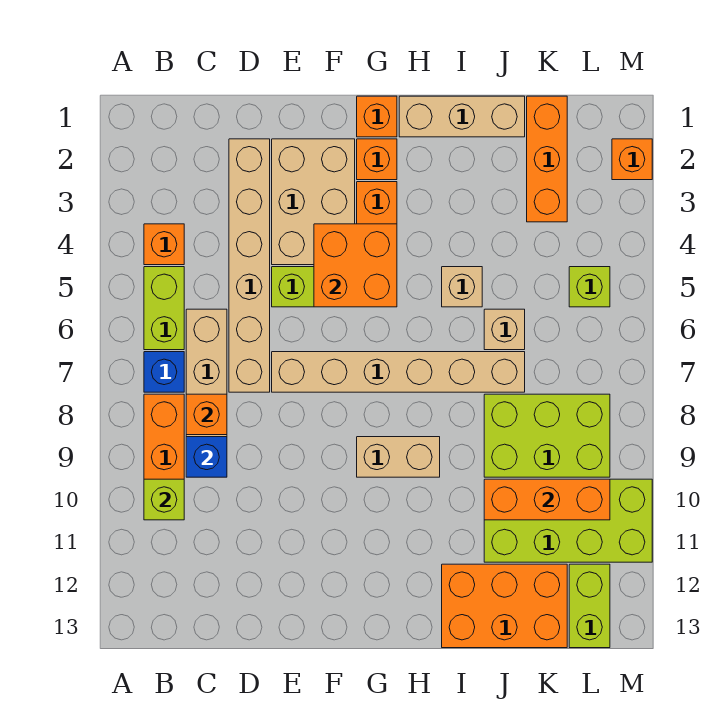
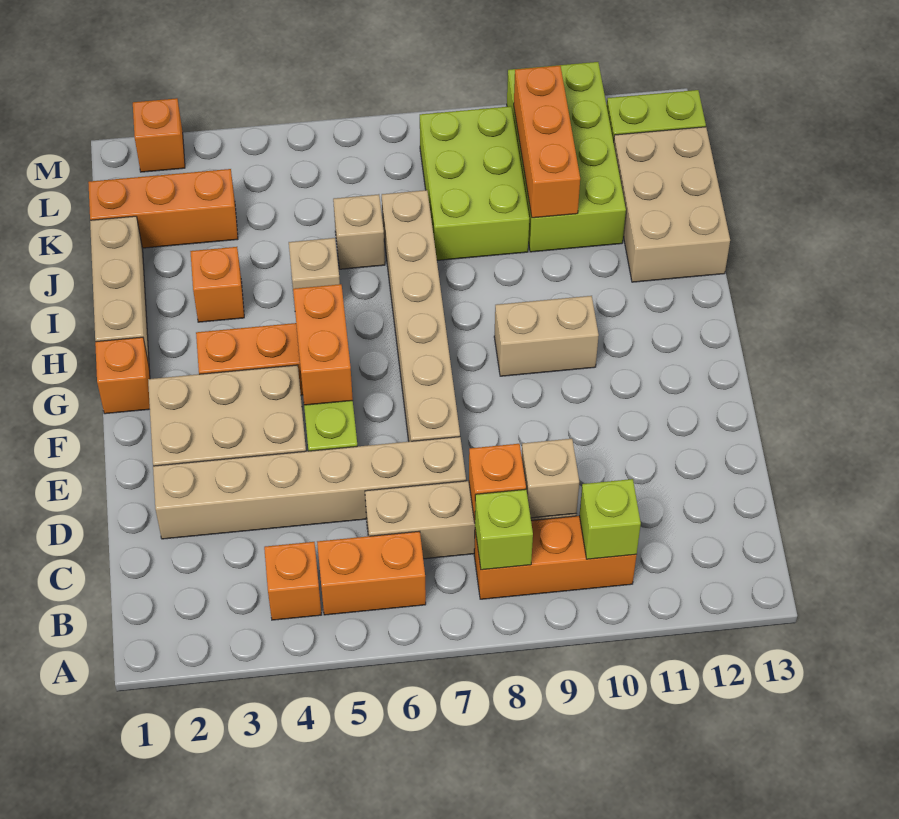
lime brick B5:B6 level 1 -> orange brick B5:B6 level 1
blue brick B7 level 1 -> none
blue brick C9 level 2 -> tan brick C9 level 2
orange brick F4:G5 level 2 -> orange brick F5:G5 level 2
orange brick G2 level 1 -> orange brick I3 level 1
tan brick G9:H9 level 1 -> tan brick G9:G10 level 1
orange brick I12:K13 level 1 -> tan brick I12:K13 level 1
lime brick L5 level 1 -> lime brick B8 level 2

